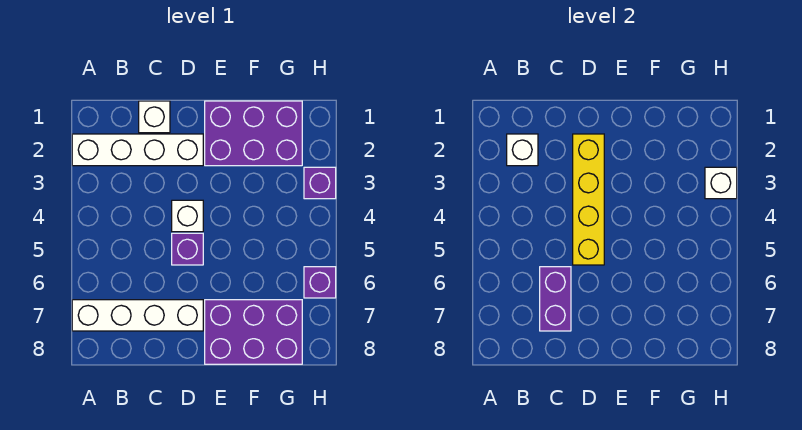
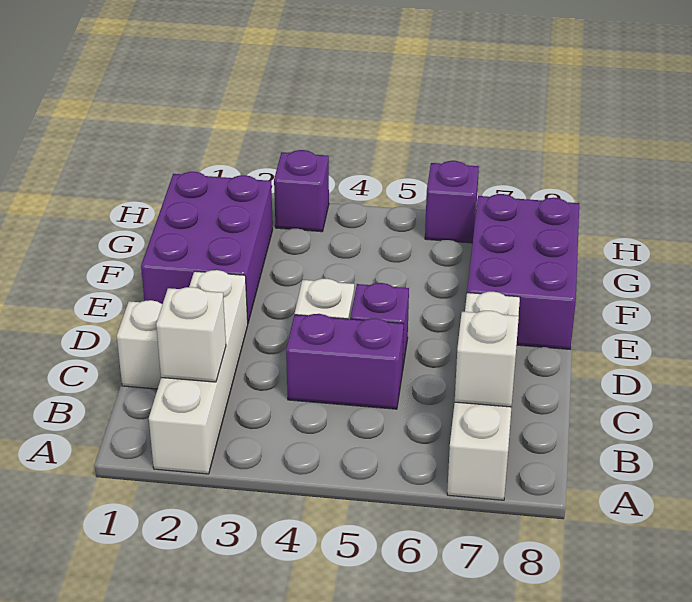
purple brick C6:C7 level 2 -> purple brick C4:C5 level 1
yellow brick D2:D5 level 2 -> none
white brick H3 level 2 -> white brick B7 level 2

